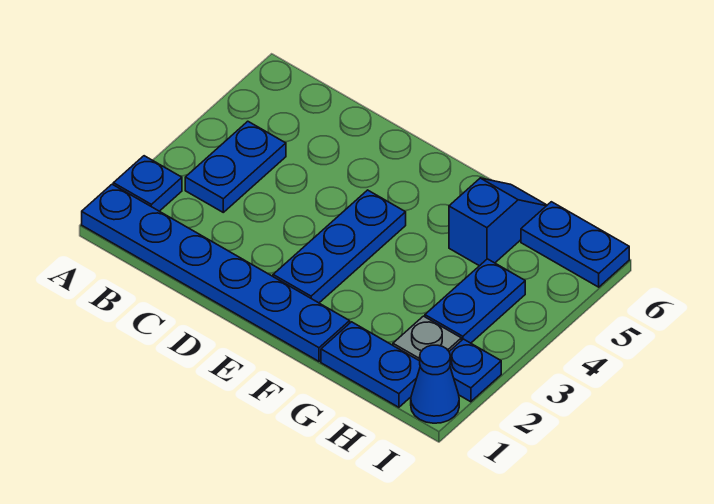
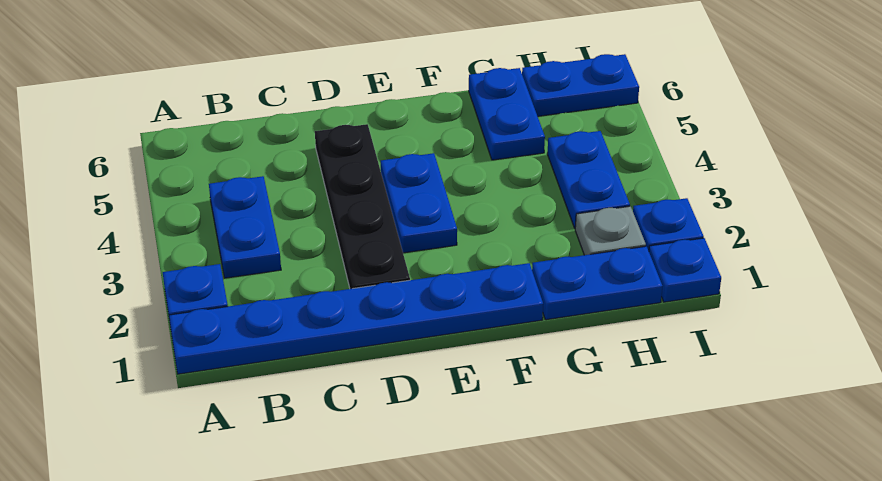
none -> black plate D2:D5 level 1
blue plate E2:E4 level 1 -> blue plate E3:E4 level 1
blue slope G5:G6 level 1 top 5 -> blue plate G5:G6 level 1
blue cone I1 level 1 -> blue plate I1 level 1

